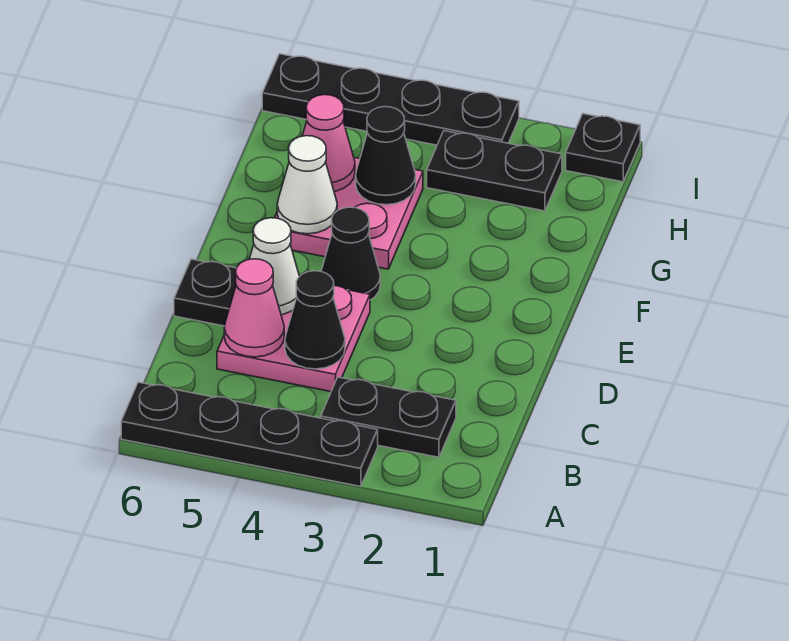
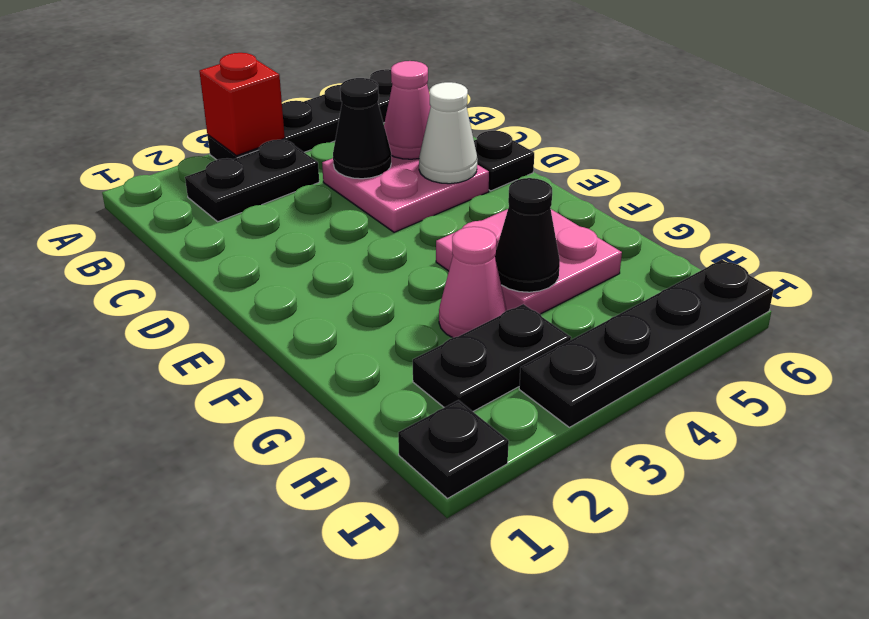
none -> red brick A3 level 2
black cone E4 level 1 -> none
white cone F5 level 2 -> none
pink cone G5 level 2 -> pink cone G3 level 1

